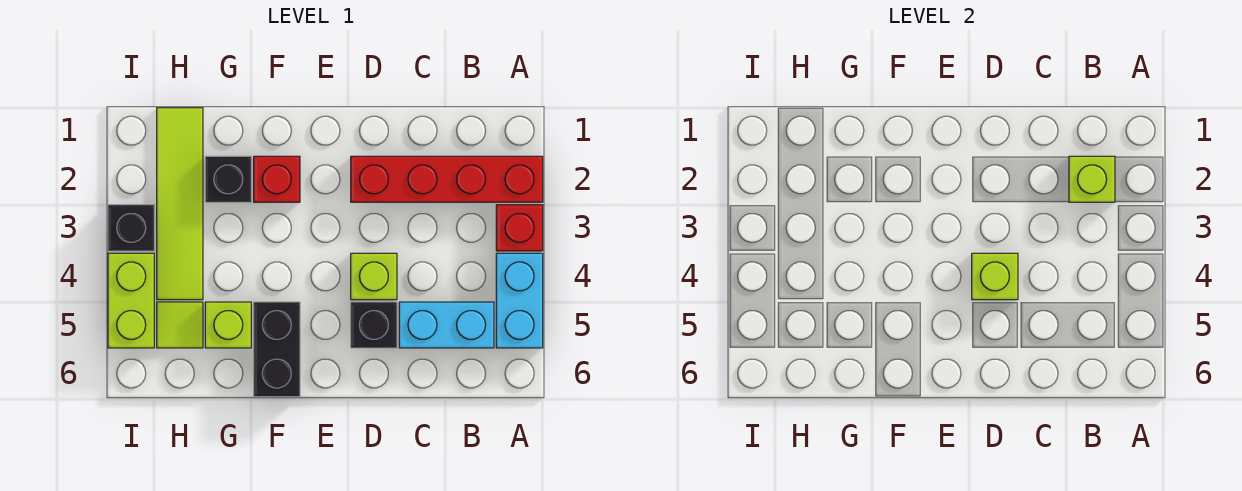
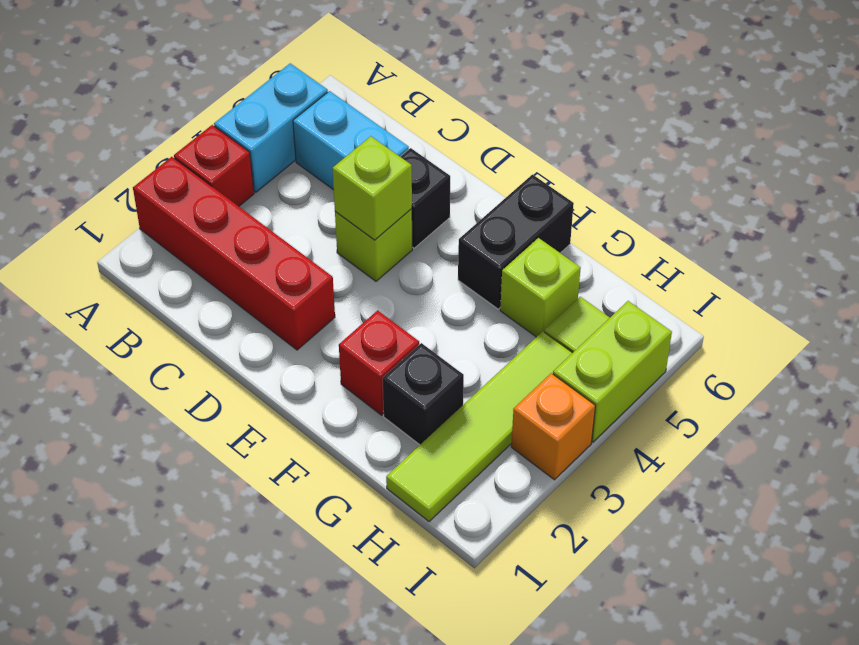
lime brick B2 level 2 -> none
black brick I3 level 1 -> orange brick I3 level 1

